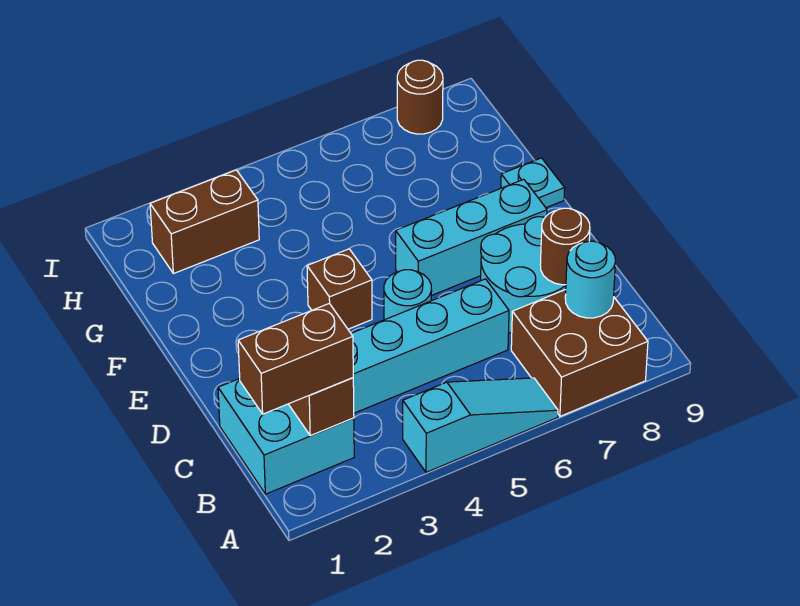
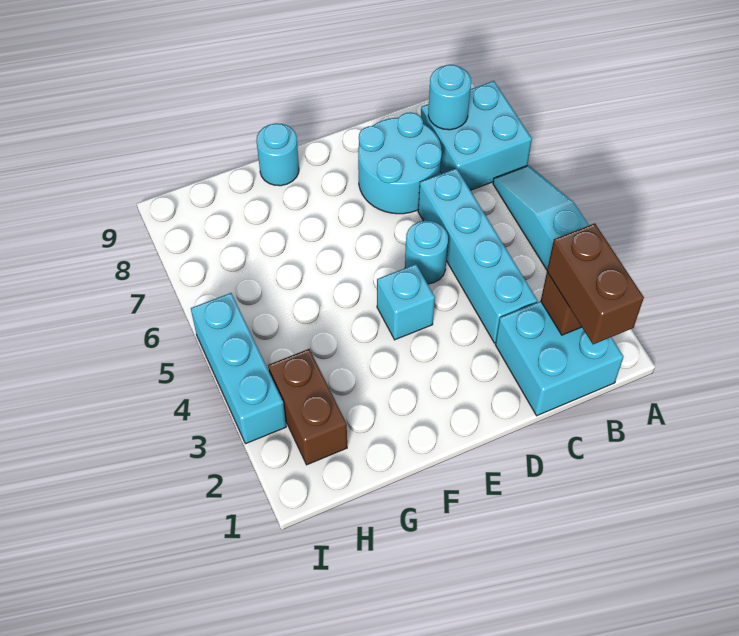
brown brick A7:B8 level 1 -> cyan brick A7:B8 level 1
brown round brick C8 level 2 -> none
brown brick E4 level 1 -> cyan brick E4 level 1
cyan brick E6:E8 level 1 -> cyan brick I3:I5 level 1
cyan plate F9 level 1 -> cyan round brick F9 level 1
brown round brick I8 level 1 -> none

